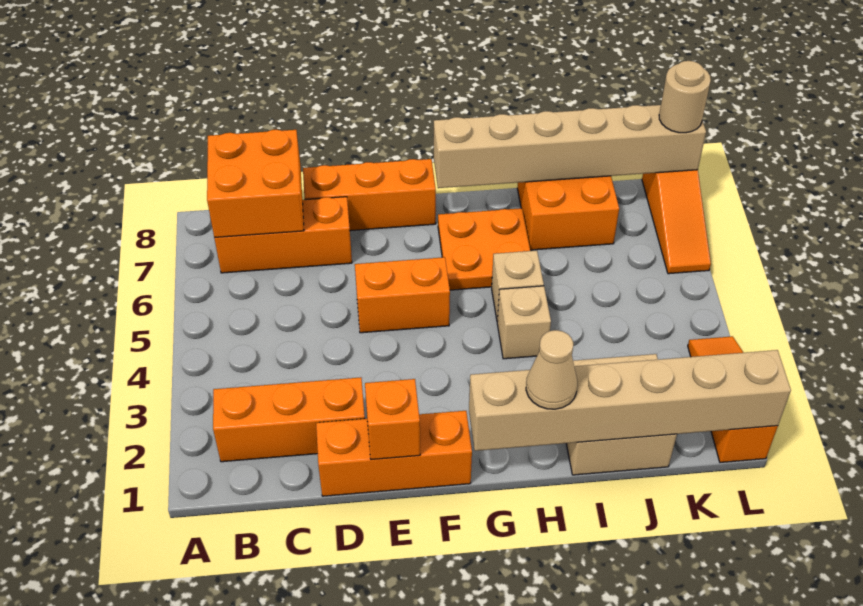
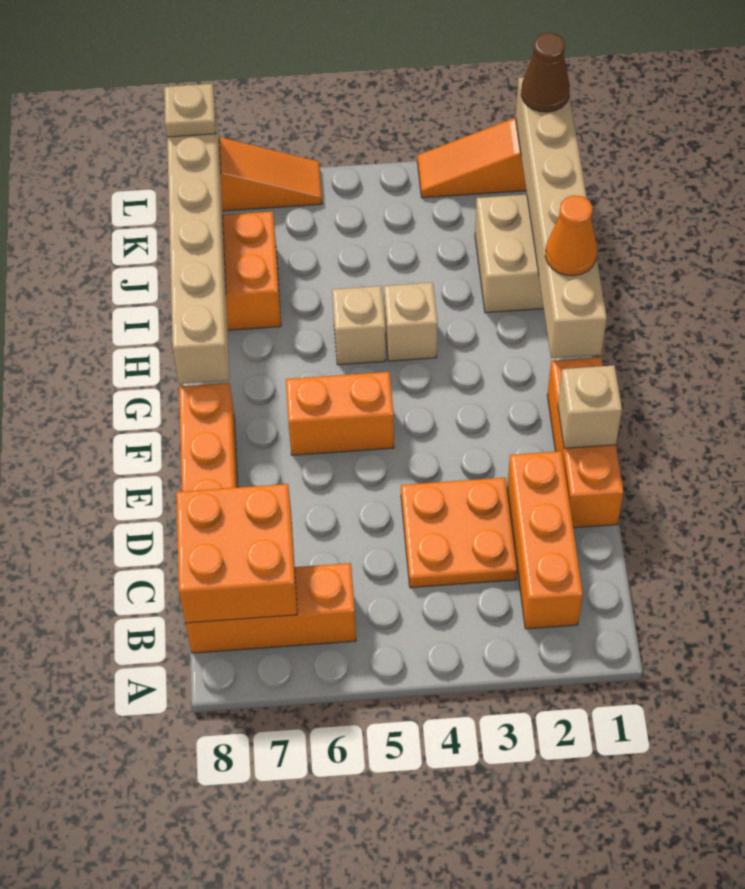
orange brick B7:D7 level 1 -> orange brick B6:B8 level 1
orange brick E1 level 2 -> tan brick E1 level 2
orange brick E5:F5 level 1 -> orange brick F5:F6 level 1
orange plate G6:H7 level 1 -> orange plate C3:D4 level 1
tan cone H1 level 3 -> orange cone H1 level 3
none -> brown cone L1 level 3
tan round brick L8 level 3 -> tan plate L8 level 3

